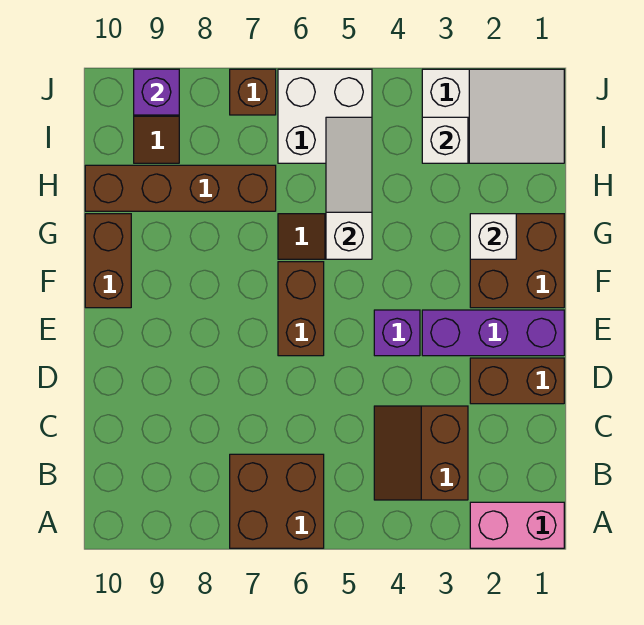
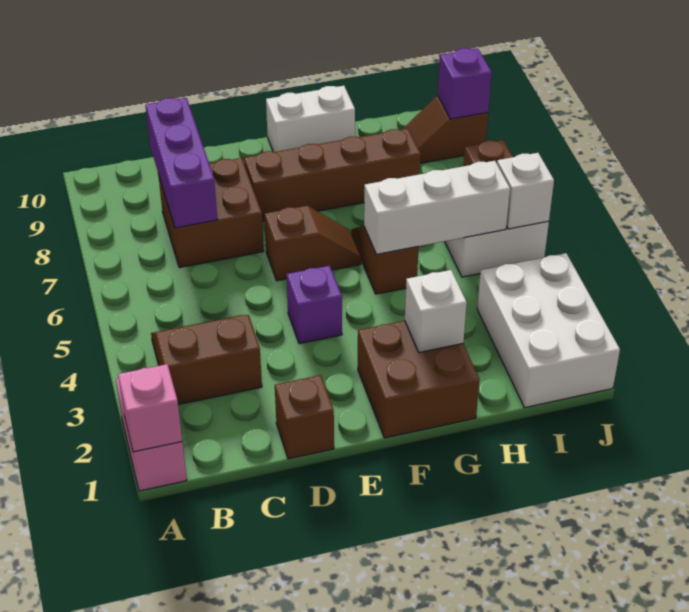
none -> pink brick A1 level 2
brown brick A6:B7 level 1 -> brown brick C7:D8 level 1
brown brick D1:D2 level 1 -> brown brick D1 level 1
purple brick E1:E3 level 1 -> purple brick C7:C9 level 2
brown brick E6:F6 level 1 -> brown slope E6:F6 level 1 top E
brown brick F10:G10 level 1 -> white brick F10:G10 level 1
white slope G5:I5 level 2 top G -> white brick G5:I5 level 2
brown brick H7:H10 level 1 -> brown brick E8:H8 level 1
white slope I1:J3 level 1 top 3 -> white brick I1:J3 level 1
white brick I3 level 2 -> white brick J5 level 2

